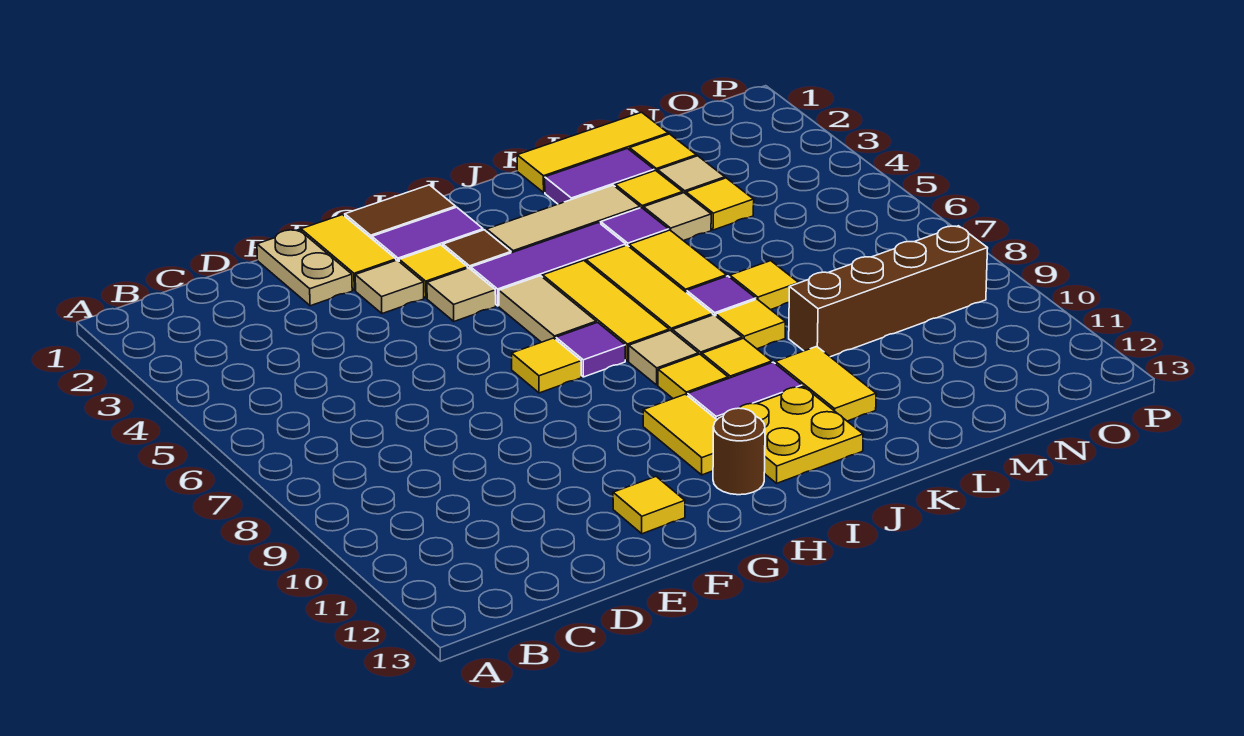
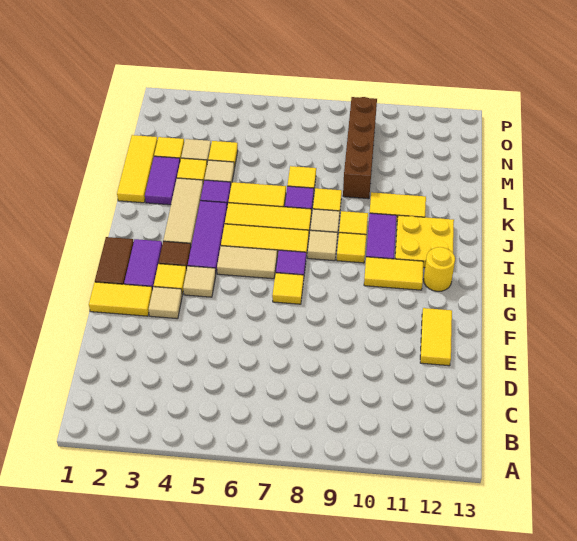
tan plate E1:E2 level 1 -> none
yellow tile F12 level 1 -> yellow tile E12:F12 level 1
brown round brick H12 level 1 -> yellow round brick H12 level 1

